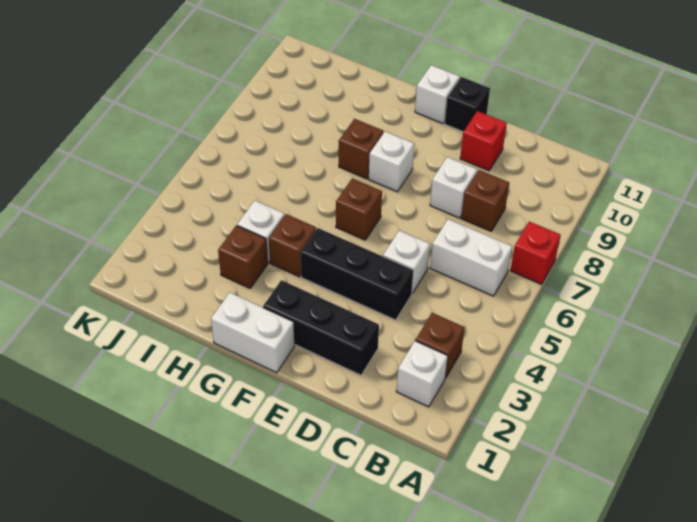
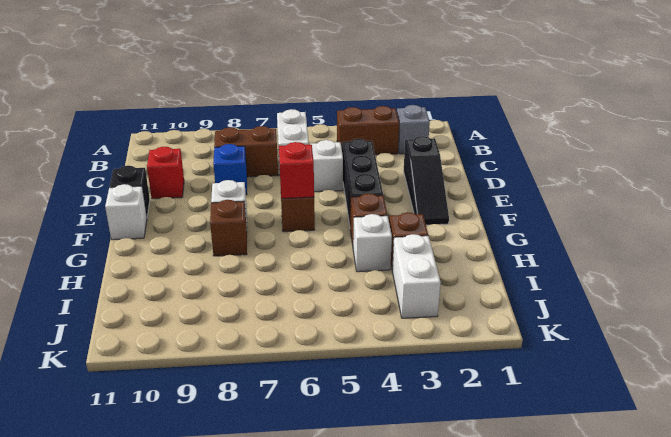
red brick A7 level 1 -> red brick F6 level 2
white brick B2 level 1 -> grey brick B2 level 1
brown brick B3 level 1 -> brown brick B3:B4 level 1
brown brick C8 level 1 -> brown brick C7:C8 level 1
black brick D2:F2 level 1 -> black slope D2:F2 level 1 top D
white brick D8 level 1 -> blue brick D8 level 1
white brick F1:G1 level 1 -> white brick I3:J3 level 1

